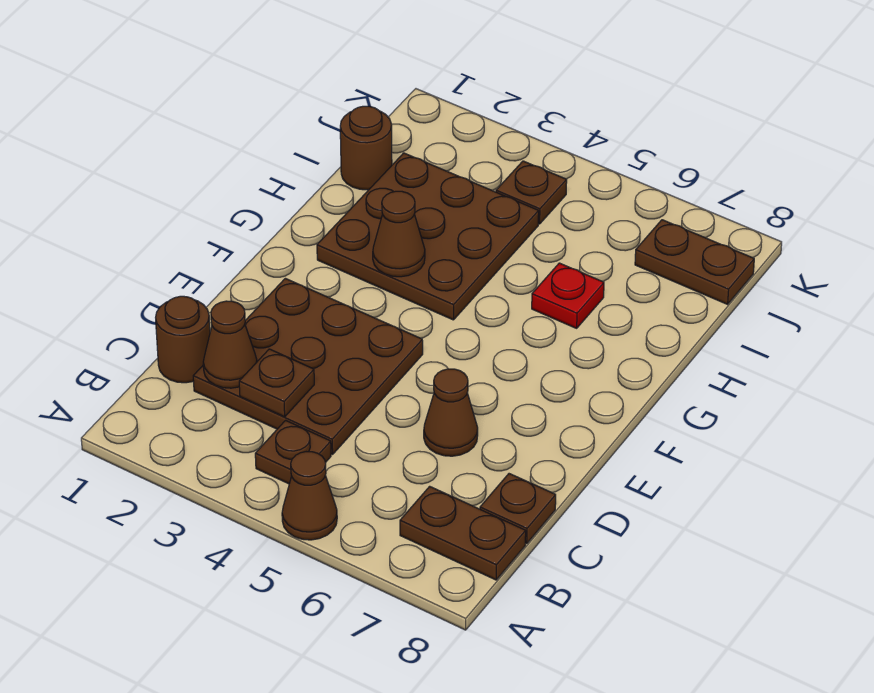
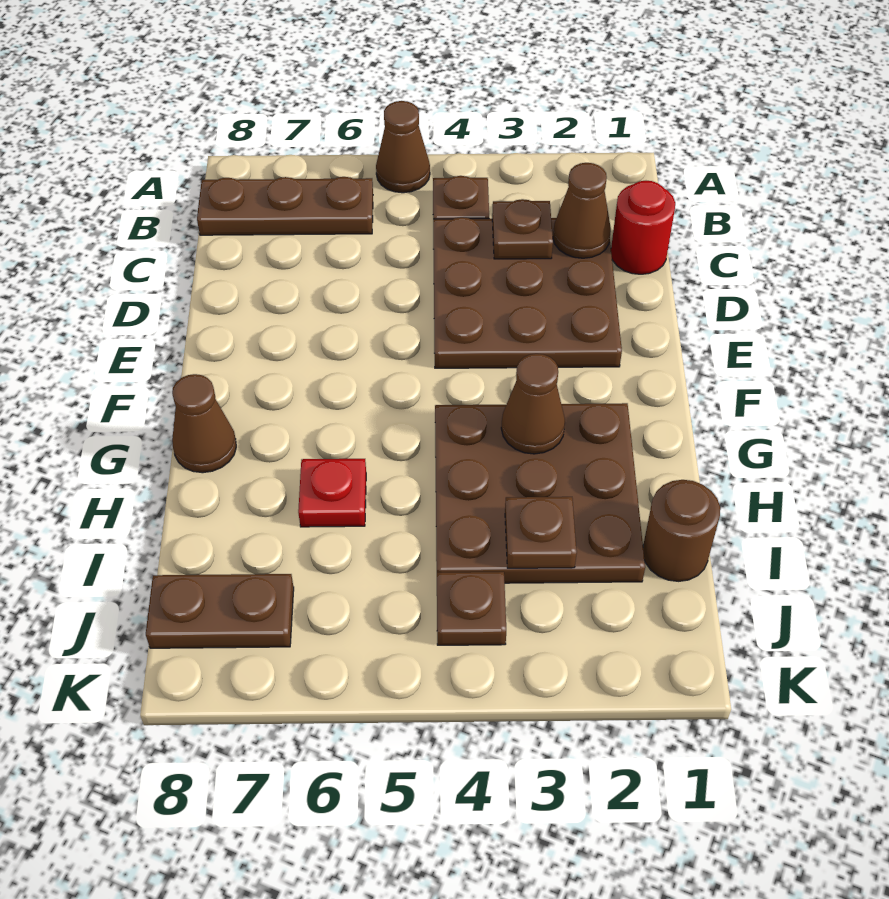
brown plate B7:B8 level 1 -> brown plate B6:B8 level 1
brown round brick C1 level 1 -> red round brick C1 level 1
brown plate C8 level 1 -> brown plate I3 level 2
brown cone D6 level 1 -> brown cone G8 level 1

